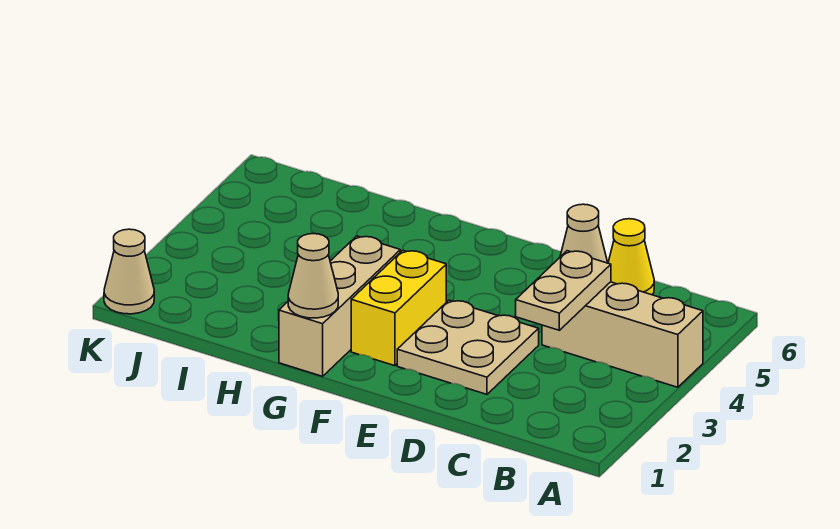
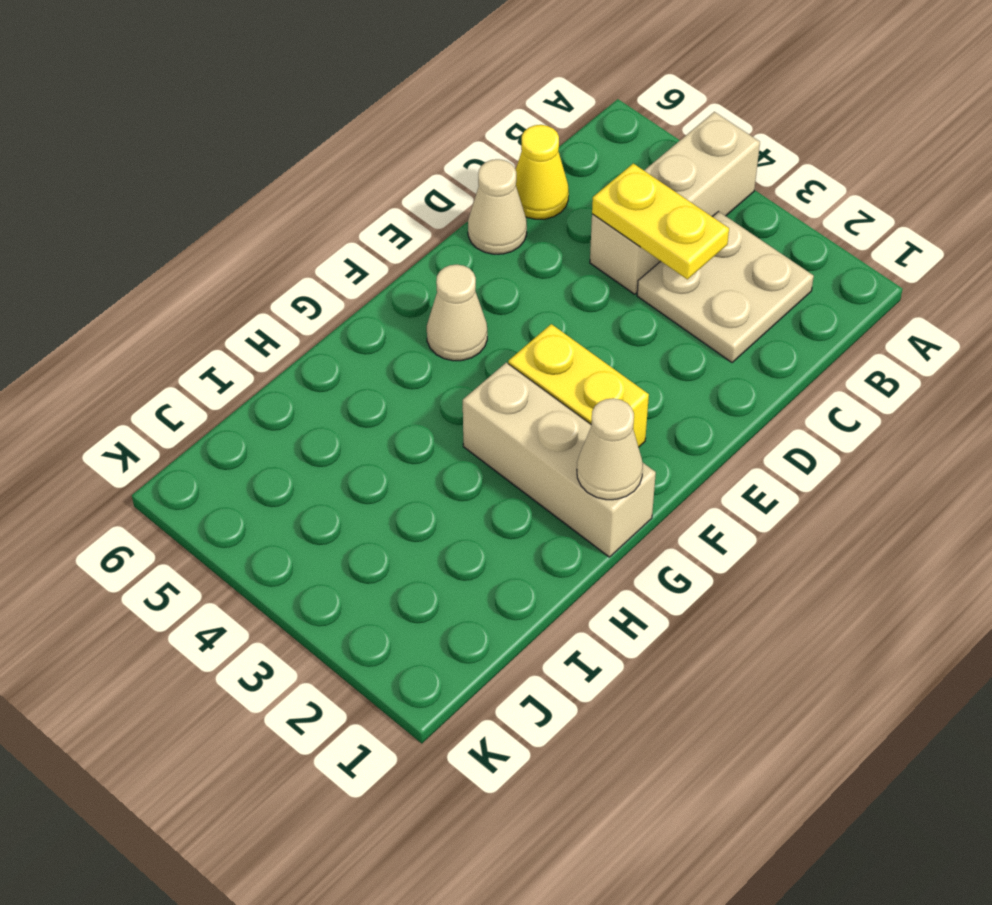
tan plate C3:C4 level 2 -> yellow plate C3:C4 level 2
tan plate D2:E3 level 1 -> tan plate B2:C3 level 1
tan cone K1 level 1 -> tan cone F5 level 1

